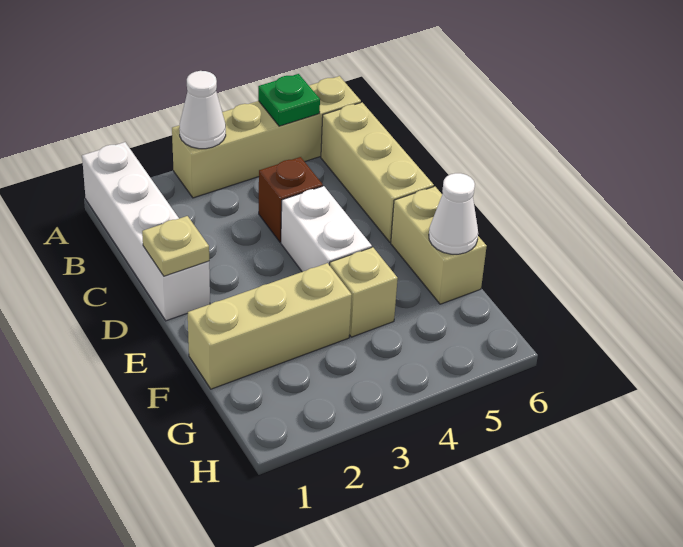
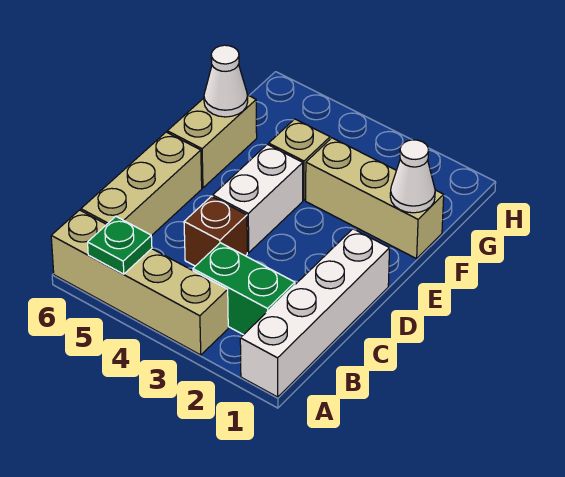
white cone A3 level 2 -> white cone F1 level 2
none -> green brick B2:B3 level 1
tan plate D1 level 2 -> none

